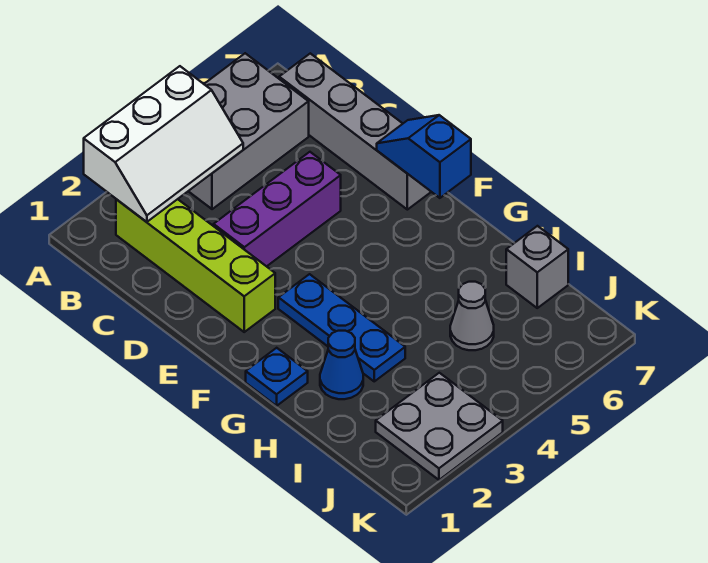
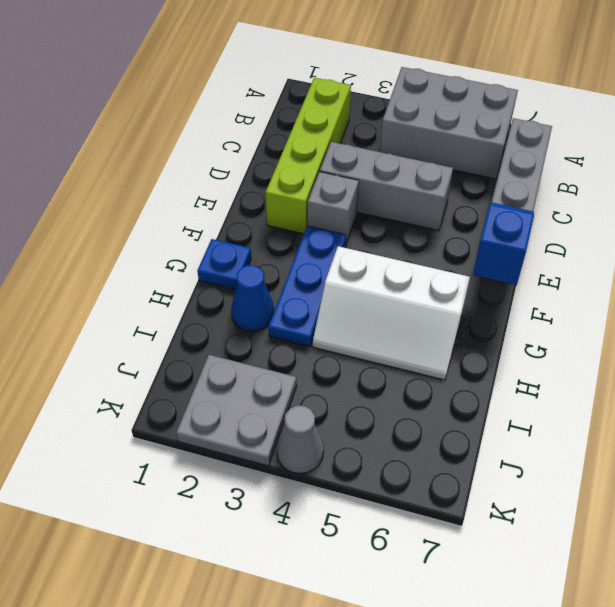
white slope A2:B4 level 2 top A -> white slope G4:H6 level 1 top G
purple brick D3:D5 level 1 -> grey brick D3:D5 level 1
grey cone I5 level 1 -> grey cone K4 level 1
grey brick I7 level 1 -> grey brick E3 level 1

